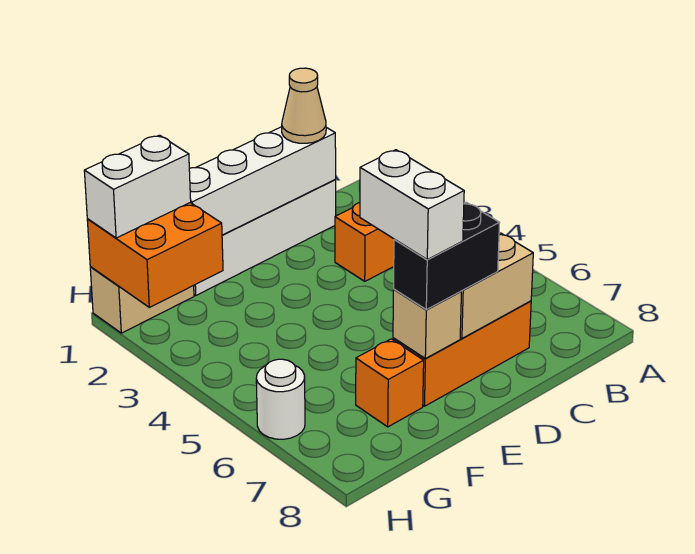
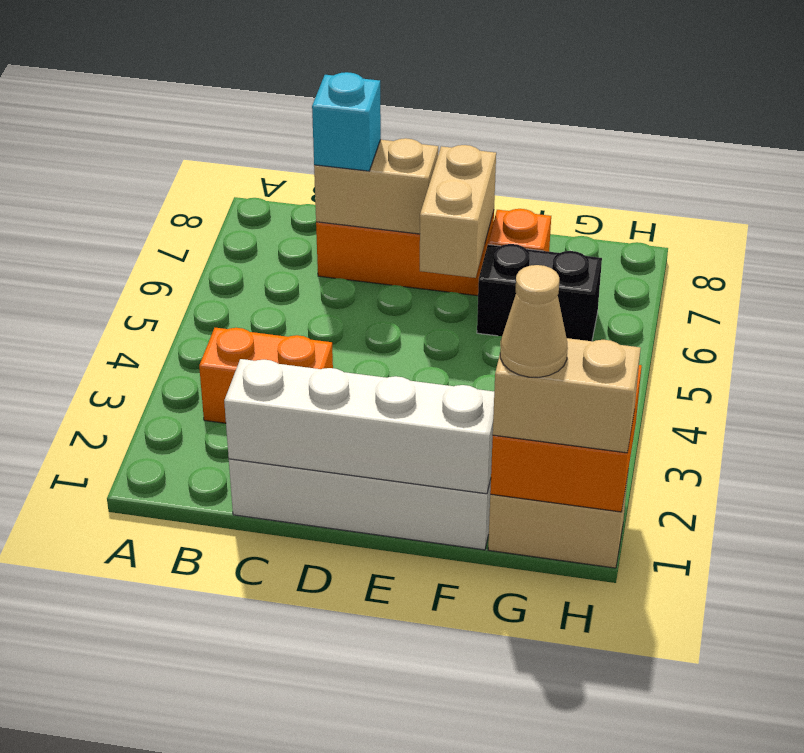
tan cone C1 level 3 -> tan cone G1 level 4
none -> cyan brick C7 level 3
black brick D7:E7 level 3 -> black brick F6:G6 level 1
white brick E6:E7 level 4 -> none
tan brick E7 level 2 -> tan brick E6:E7 level 2
white brick G1:H1 level 3 -> tan brick G1:H1 level 3
white round brick H6 level 1 -> none

